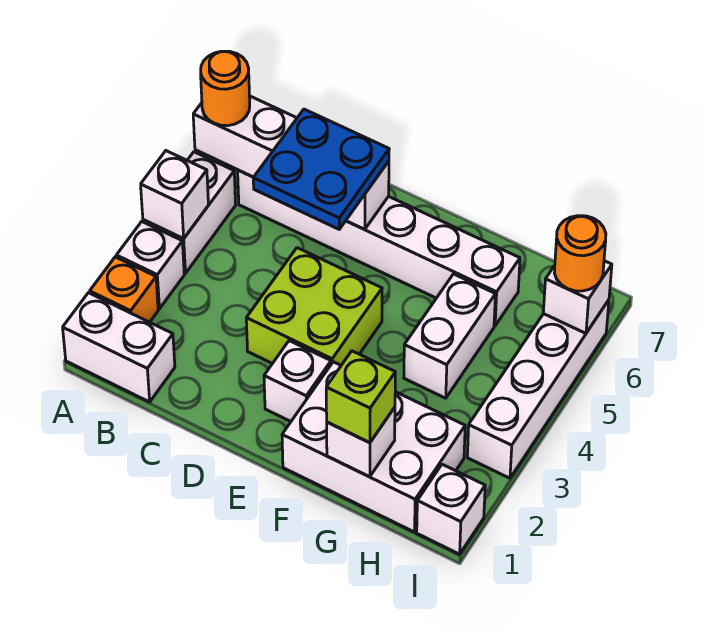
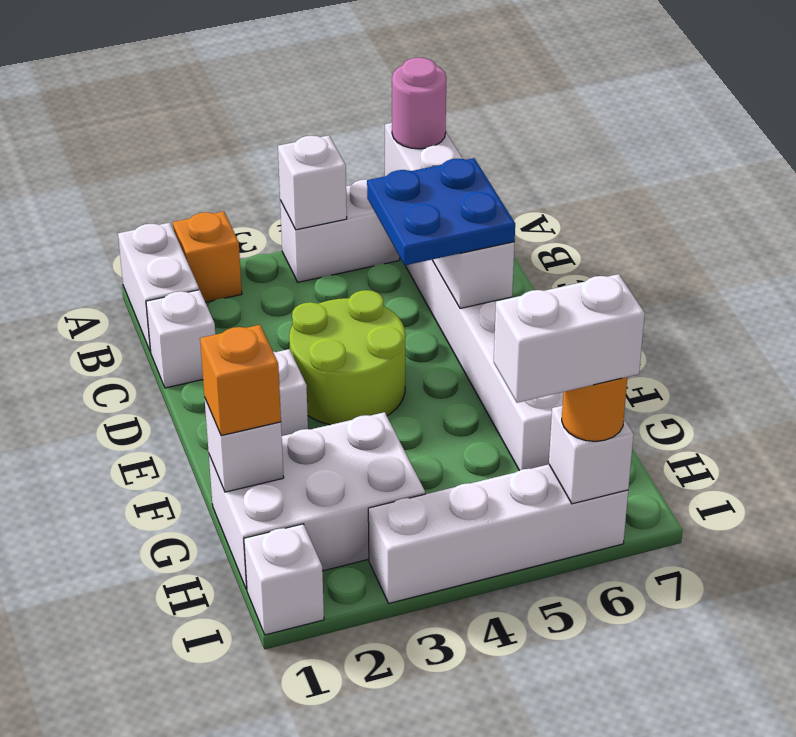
white brick A3 level 1 -> white brick C1 level 1
orange round brick A6 level 3 -> pink round brick A6 level 3
lime brick D3:E4 level 1 -> lime round brick D3:E4 level 1
white brick F1:H2 level 1 -> white brick G1:H3 level 1
lime brick G1 level 3 -> orange brick G1 level 3
white brick G4:G5 level 1 -> white brick I5:I6 level 4

